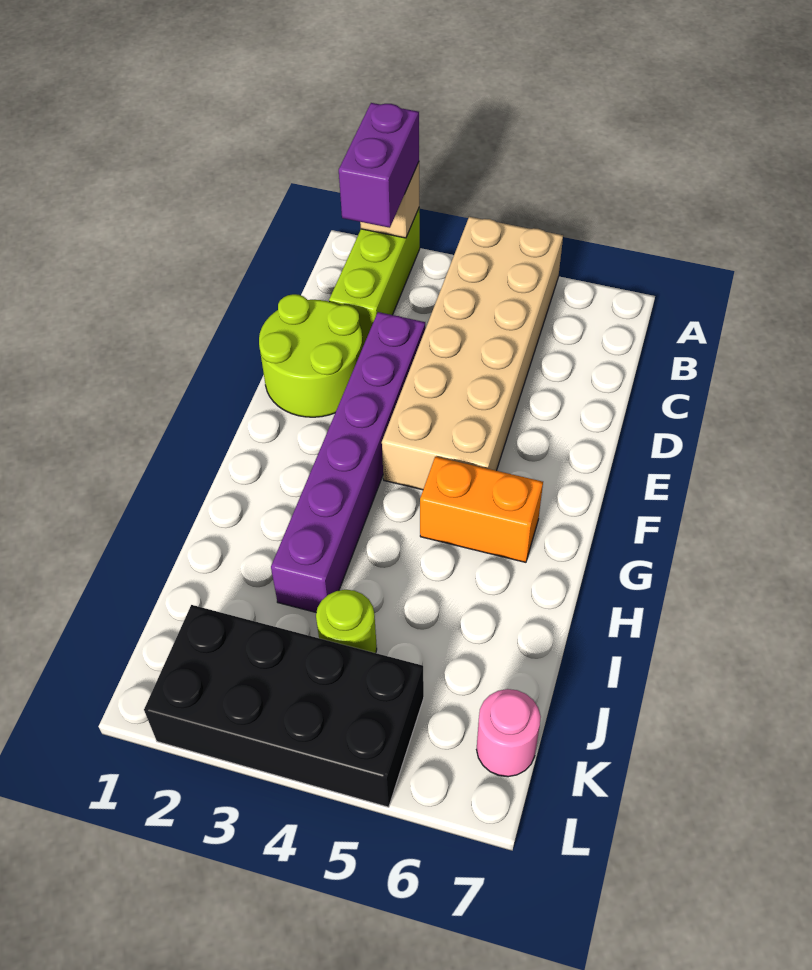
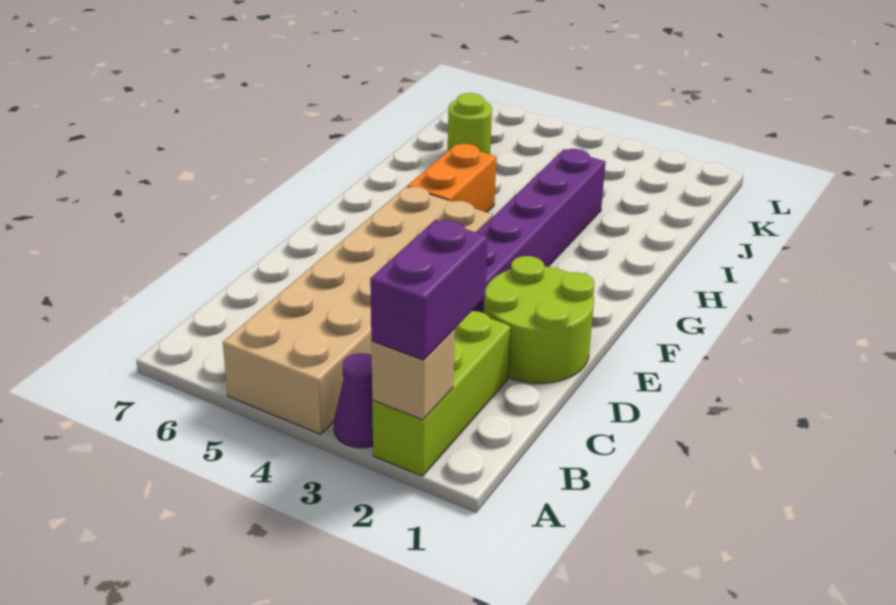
none -> purple cone A3 level 1
orange brick G5:G6 level 1 -> orange brick G5:H5 level 1
lime round brick J4 level 1 -> lime round brick J6 level 1
black brick K2:L5 level 1 -> none
pink round brick K7 level 1 -> none

